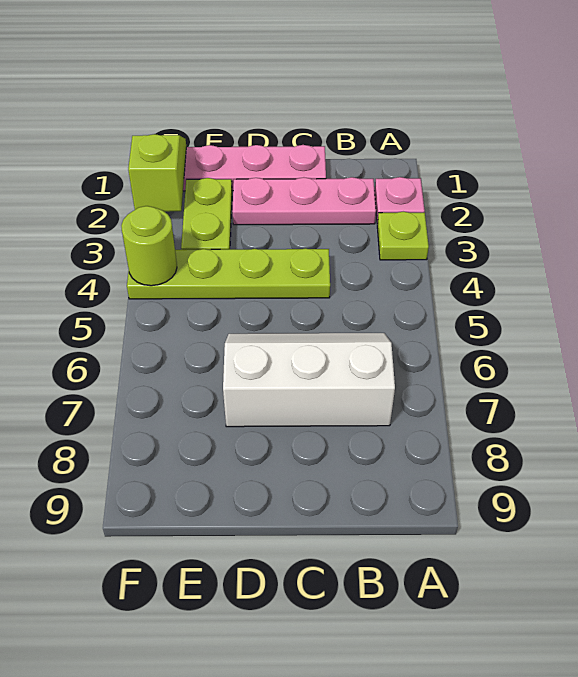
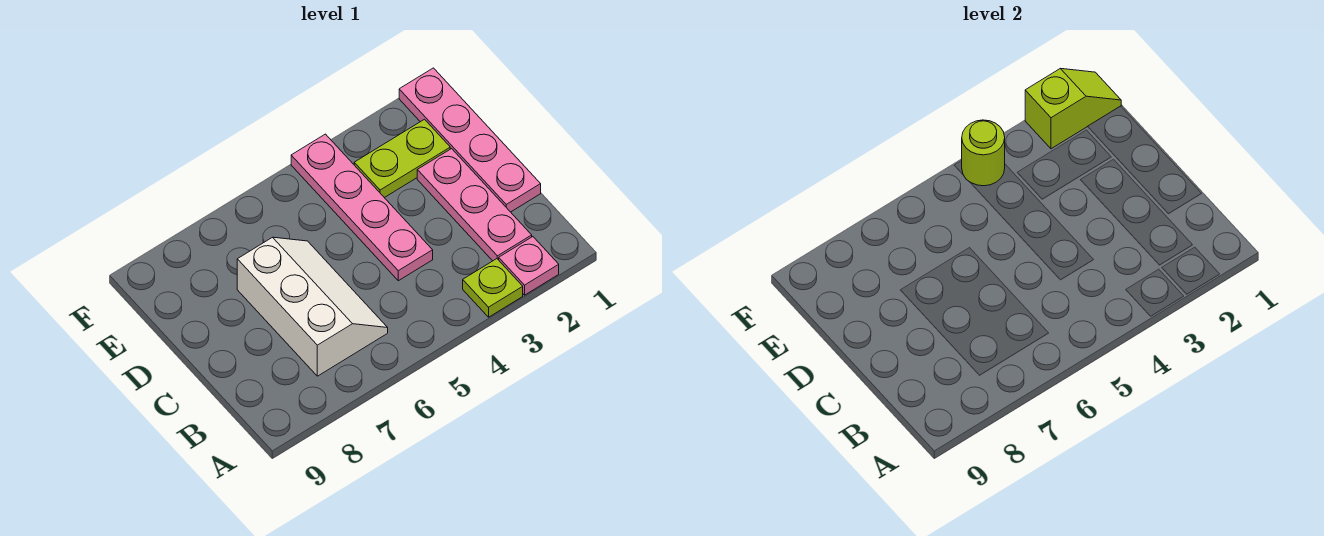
lime plate C4:F4 level 1 -> pink plate C4:F4 level 1

